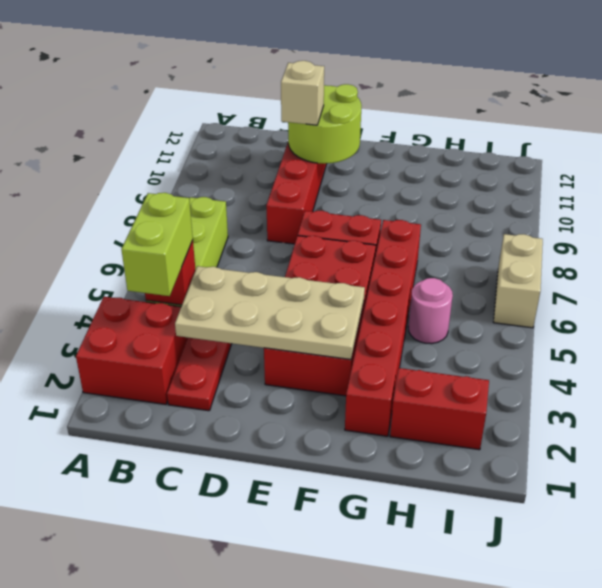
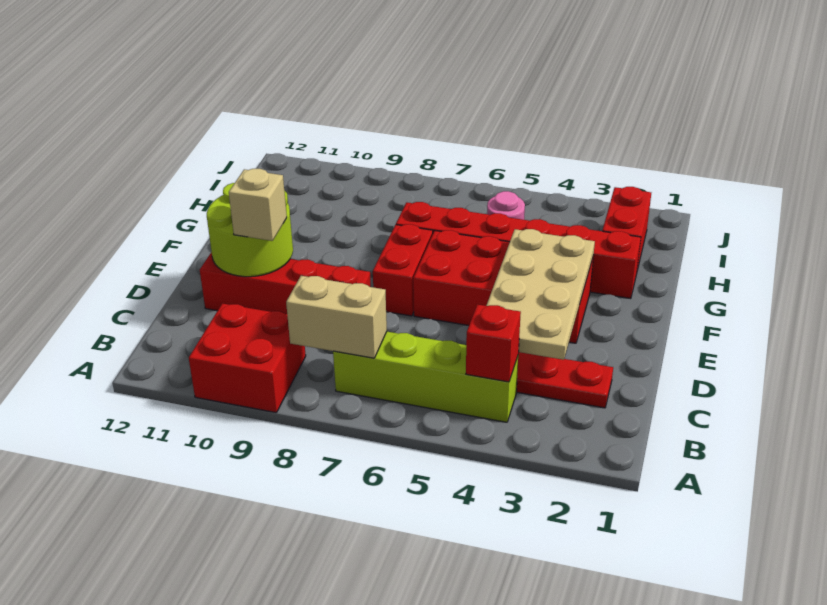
red brick A2:B3 level 1 -> red brick A9:B10 level 1
lime brick B3:B4 level 3 -> none
tan brick J6:J7 level 1 -> tan brick B7:B8 level 2

